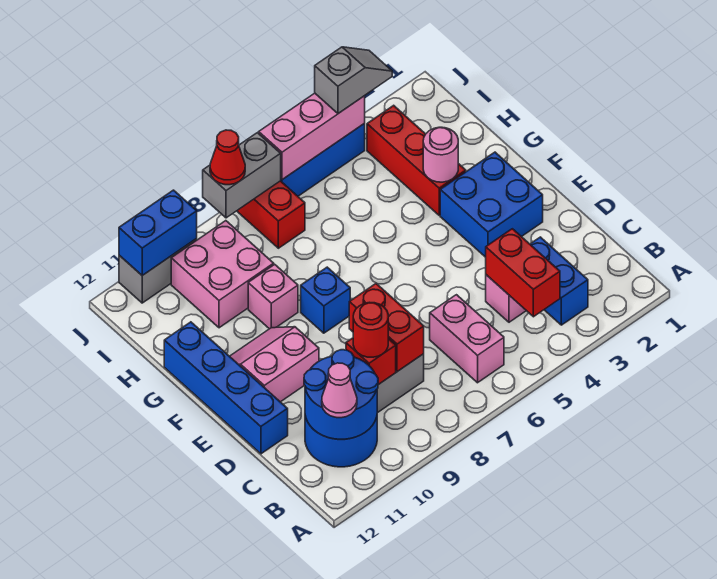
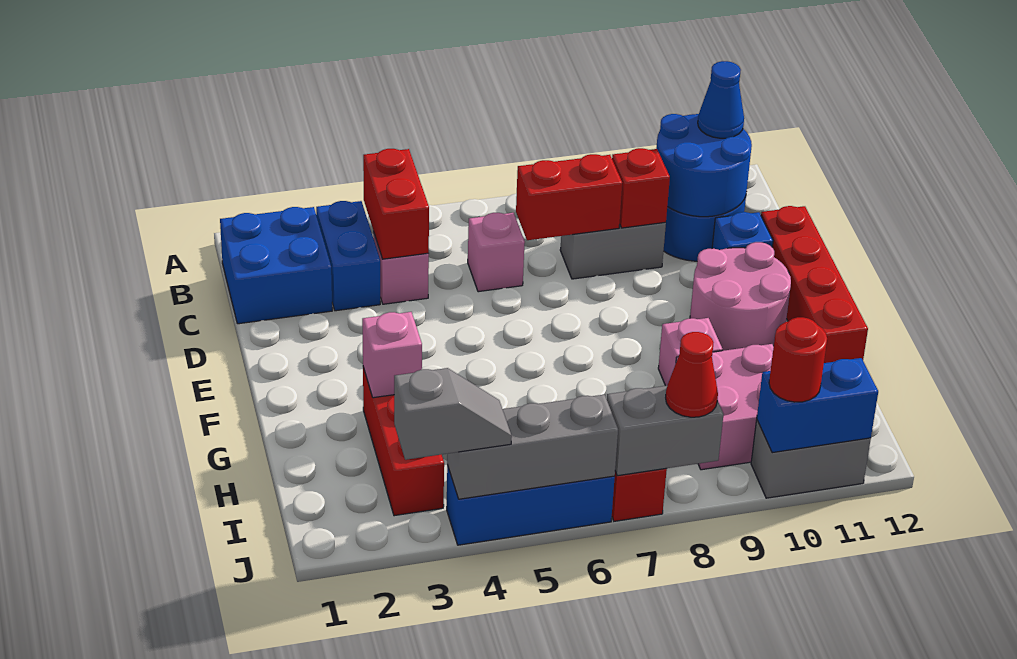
pink brick B6:C6 level 1 -> pink brick C6 level 1
pink cone B11 level 3 -> blue cone B11 level 3
red brick C8:D8 level 2 -> red brick C7:C8 level 2
red round brick C9 level 3 -> red round brick J10 level 3
blue brick D12:G12 level 1 -> red brick D12:G12 level 1
blue brick E2:F3 level 1 -> blue brick B1:C2 level 1
pink slope E10:F11 level 1 top E -> pink round brick E10:F11 level 1
blue brick F8 level 1 -> blue brick D11 level 1
pink round brick G3 level 2 -> pink brick G3 level 2
grey slope J3:J4 level 3 top 4 -> grey slope J3:J4 level 3 top 3
pink brick J4:J6 level 2 -> grey brick J4:J6 level 2

